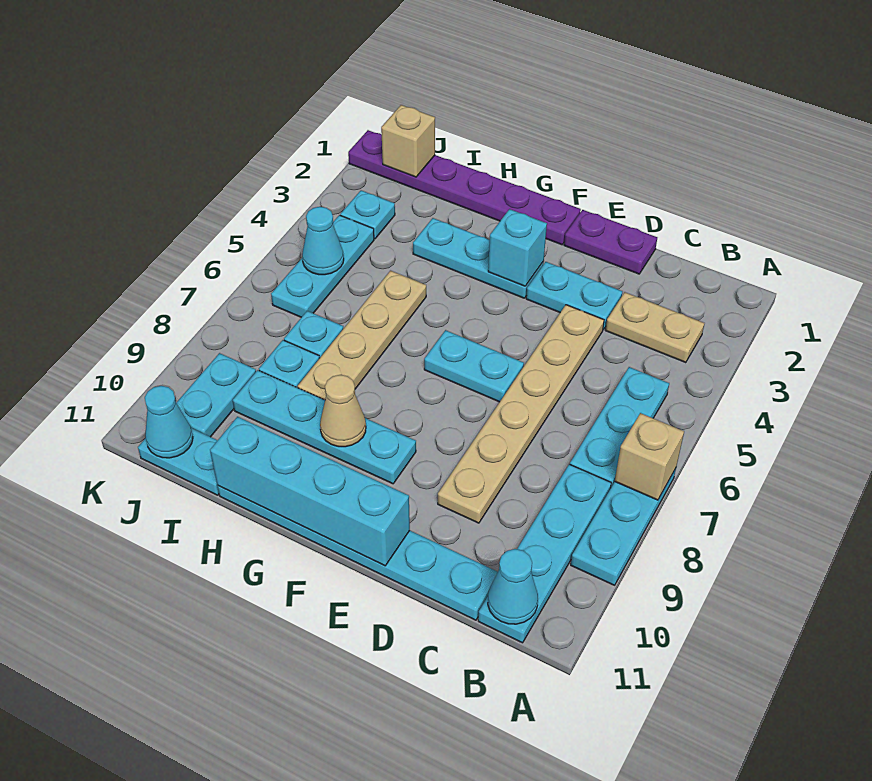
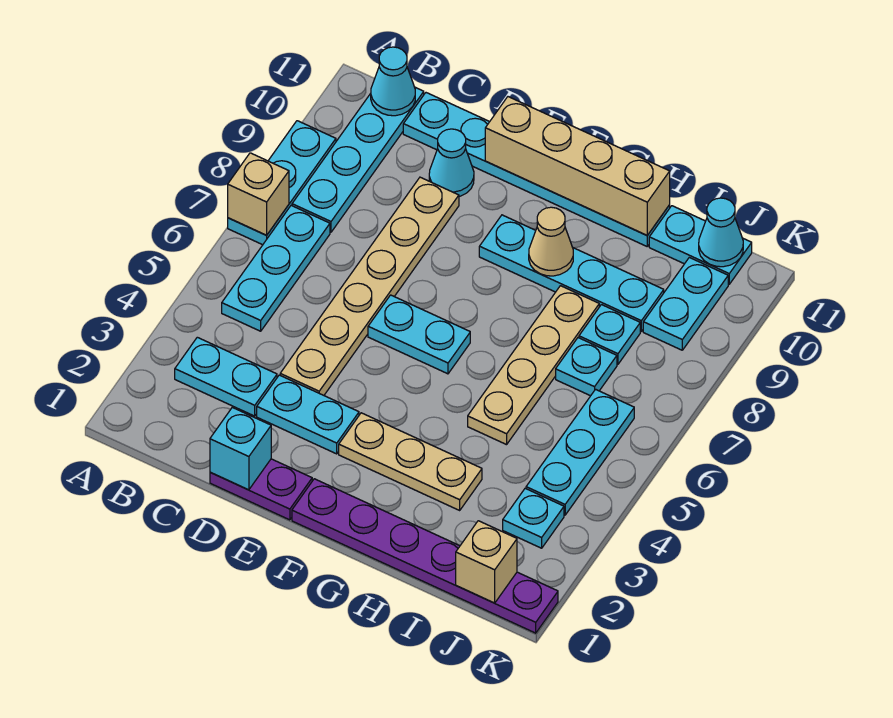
tan plate B3:C3 level 1 -> cyan plate B3:C3 level 1
cyan brick E11:H11 level 2 -> tan brick E11:H11 level 2
cyan plate F3:H3 level 1 -> tan plate F3:H3 level 1
cyan brick F3 level 2 -> cyan brick D1 level 2
cyan cone J5 level 2 -> cyan cone D10 level 1

